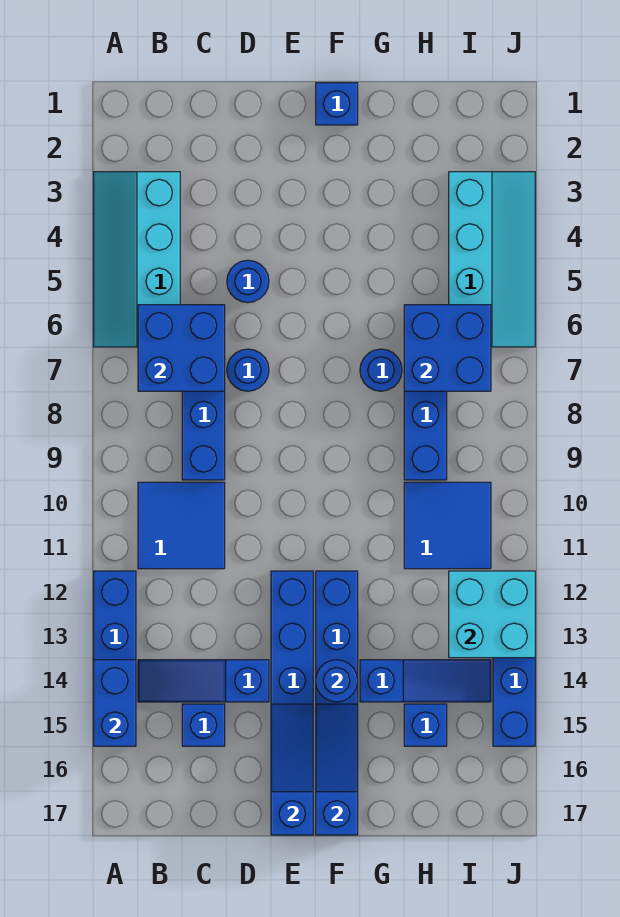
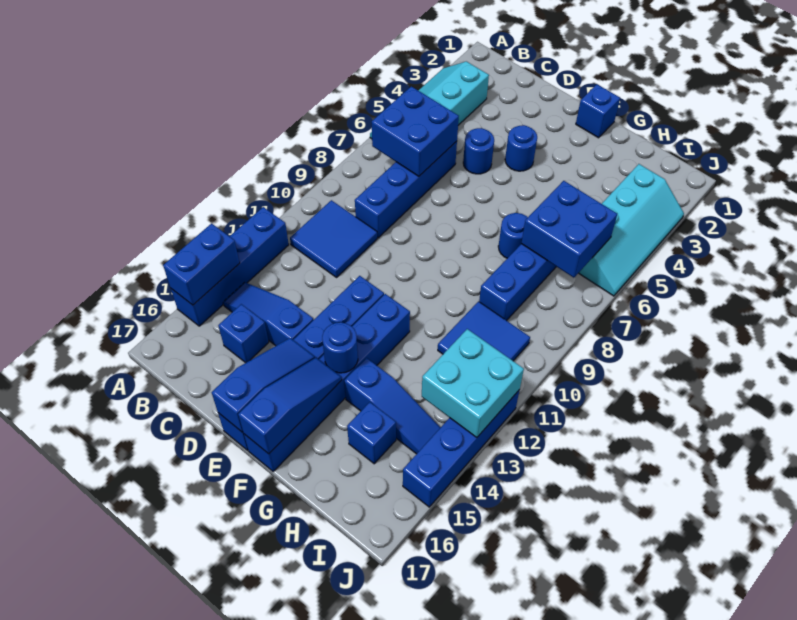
blue round brick D7 level 1 -> blue round brick E4 level 1

